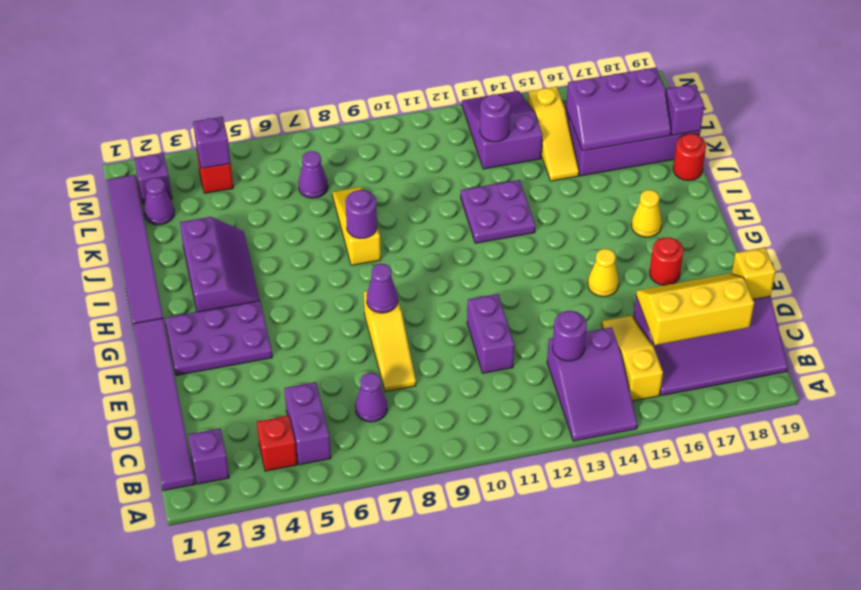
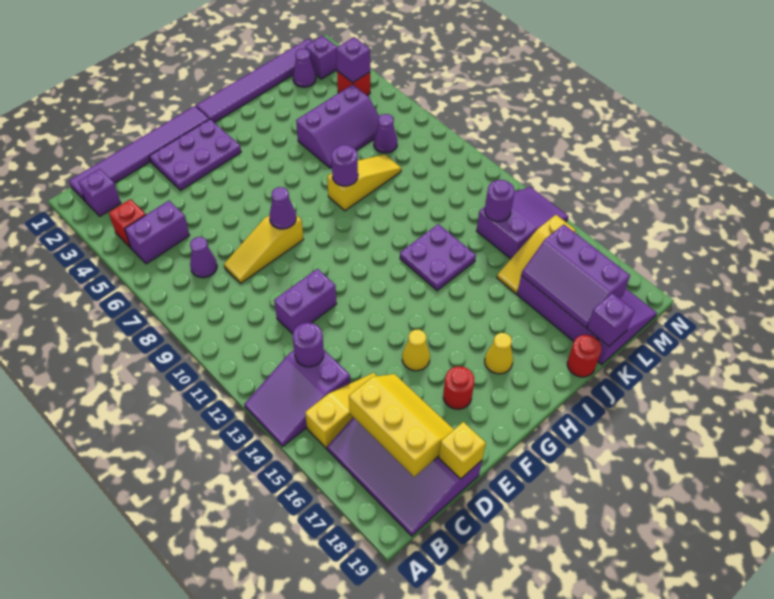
purple plate F2:G4 level 1 -> purple plate E2:G3 level 1
purple slope H3:J4 level 1 top 3 -> purple slope J5:L6 level 1 top 5

